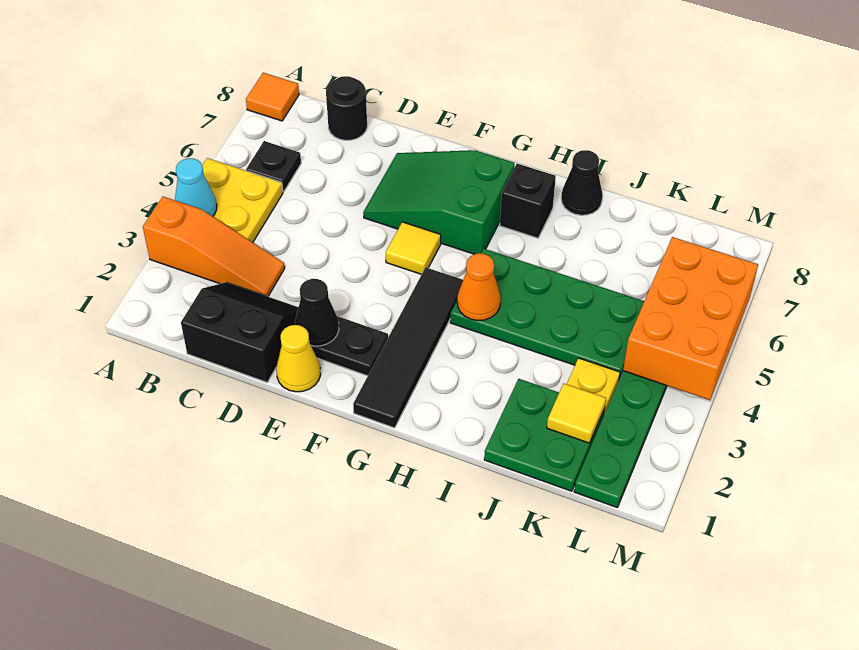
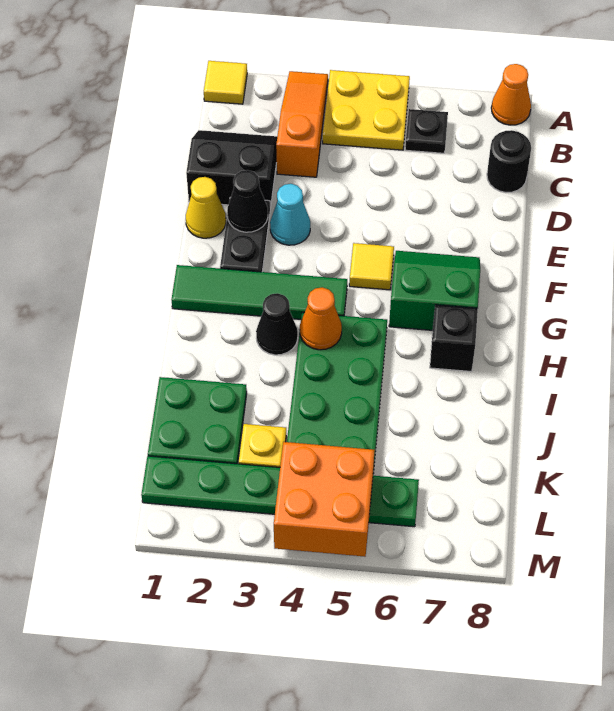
orange slope A3:C3 level 1 top A -> orange slope A3:C3 level 1 top C
cyan cone A4 level 2 -> cyan cone E3 level 1
orange tile A8 level 1 -> orange cone A8 level 1
black slope C1:D2 level 1 top 1 -> black slope C1:D2 level 1 top D
green slope E6:G7 level 1 top G -> green slope F6:G7 level 1 top G
black tile G1:G4 level 1 -> green tile G1:G4 level 1
black cone I8 level 1 -> black cone H3 level 1
yellow tile K2 level 2 -> yellow tile A1 level 1
orange brick L4:M6 level 2 -> orange brick L4:M5 level 2

